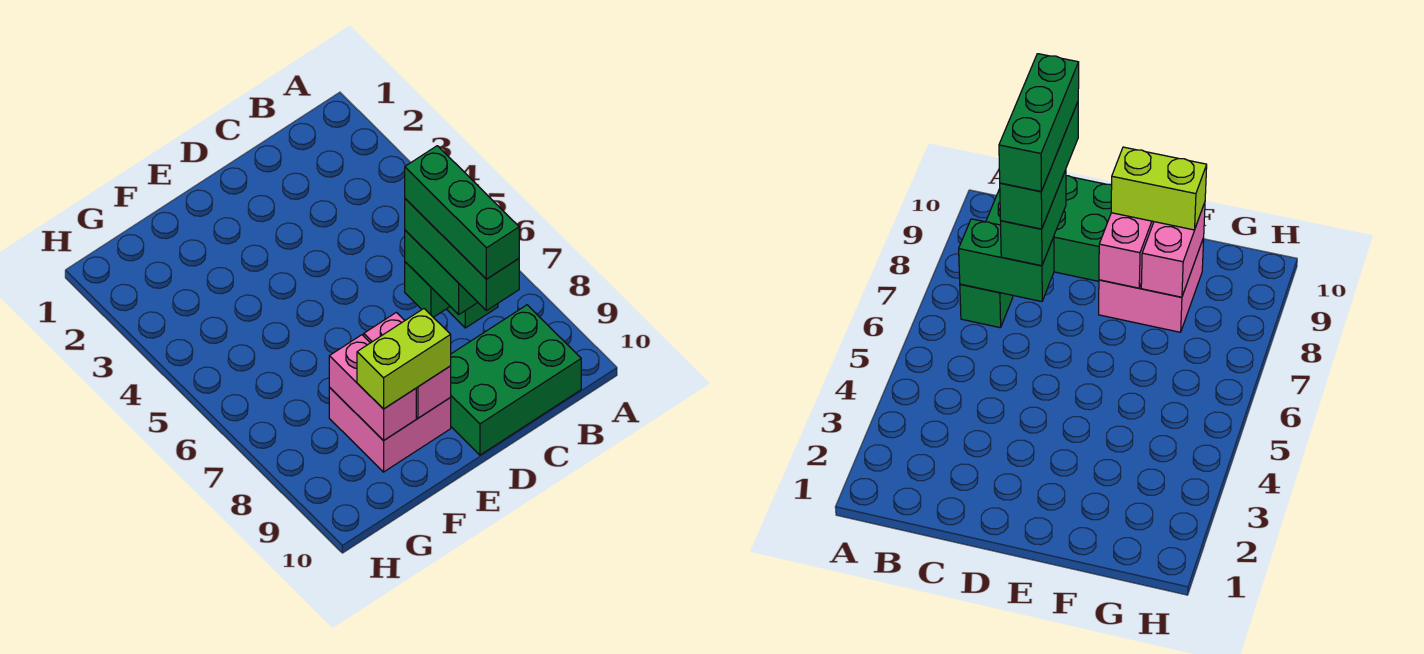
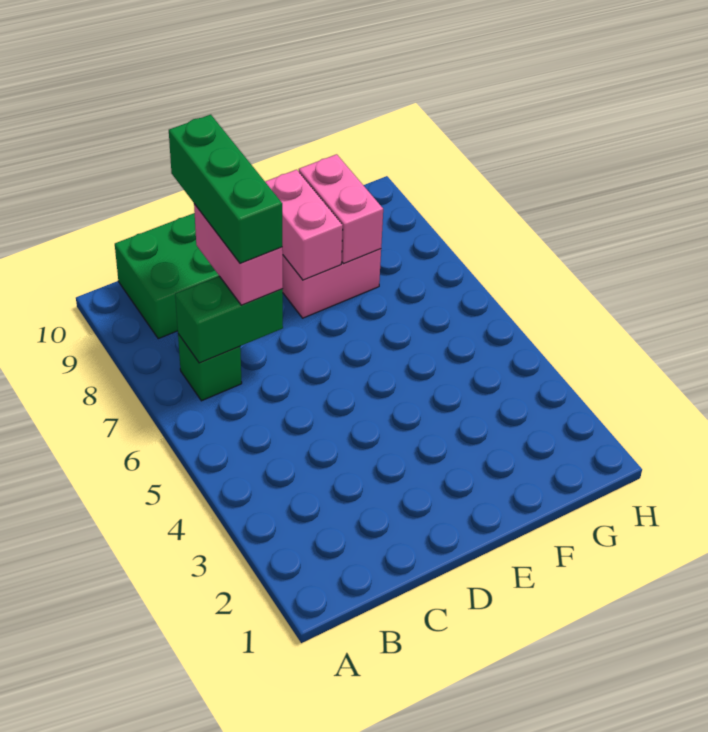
green brick C7:C8 level 3 -> pink brick C7:C8 level 3
green brick C7:C9 level 5 -> none
lime brick E9:F9 level 3 -> none

